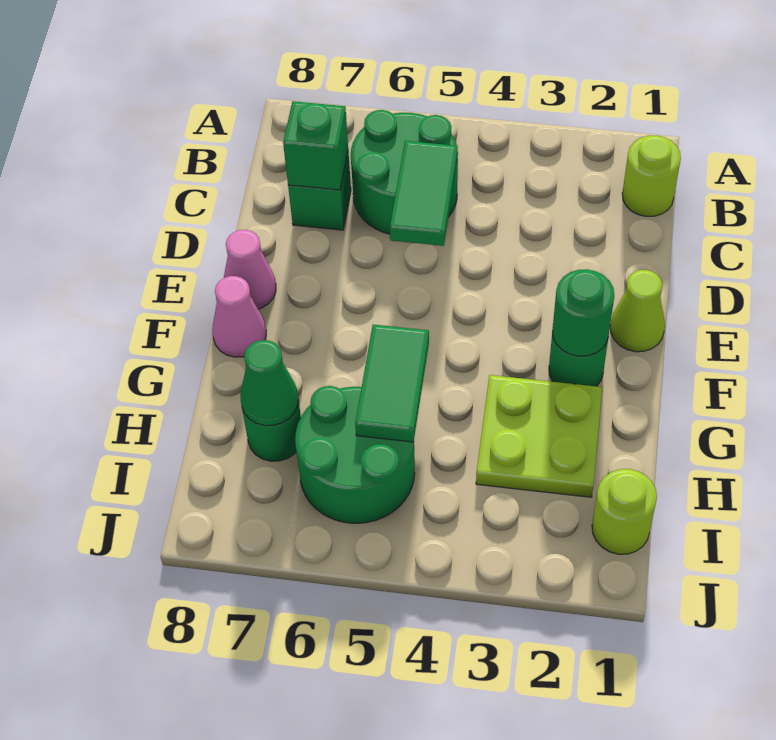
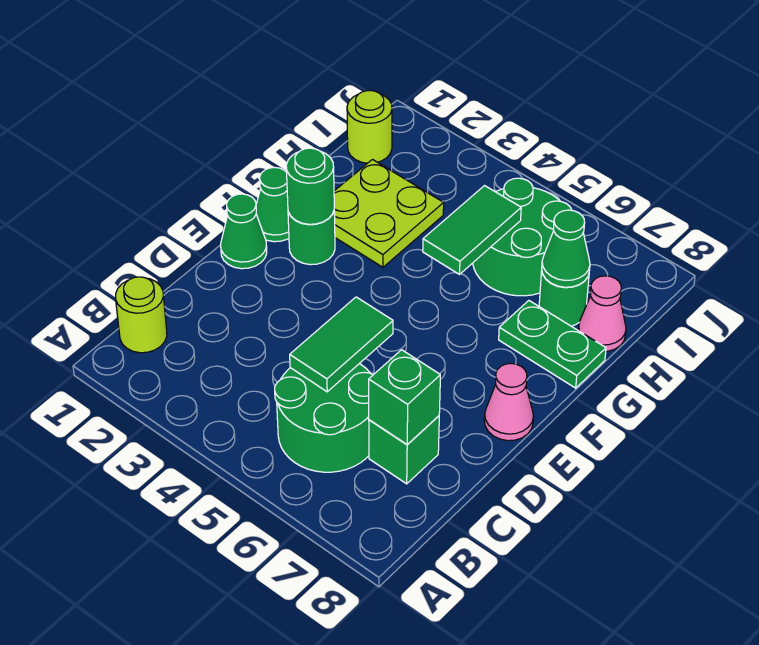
lime cone E1 level 1 -> green cone E1 level 1
none -> green cone F1 level 1
pink cone F8 level 1 -> pink cone H8 level 1
none -> green plate G7:G8 level 1

